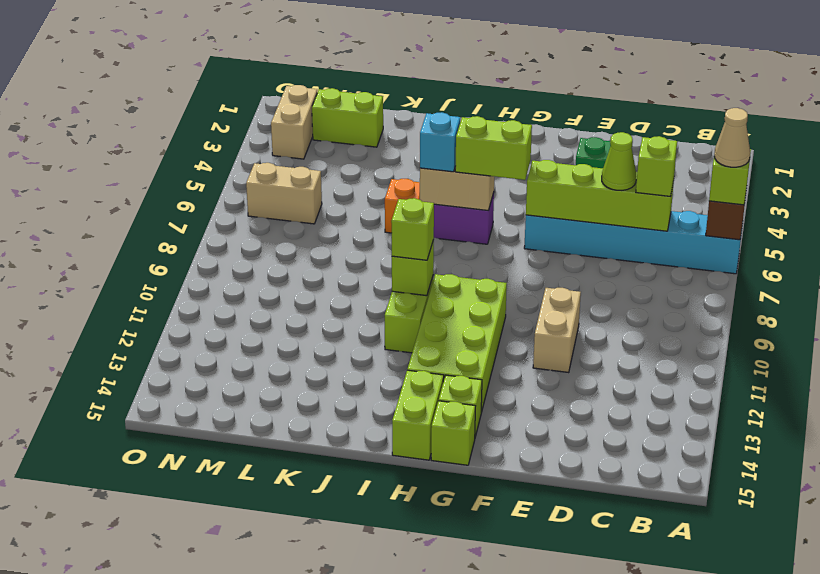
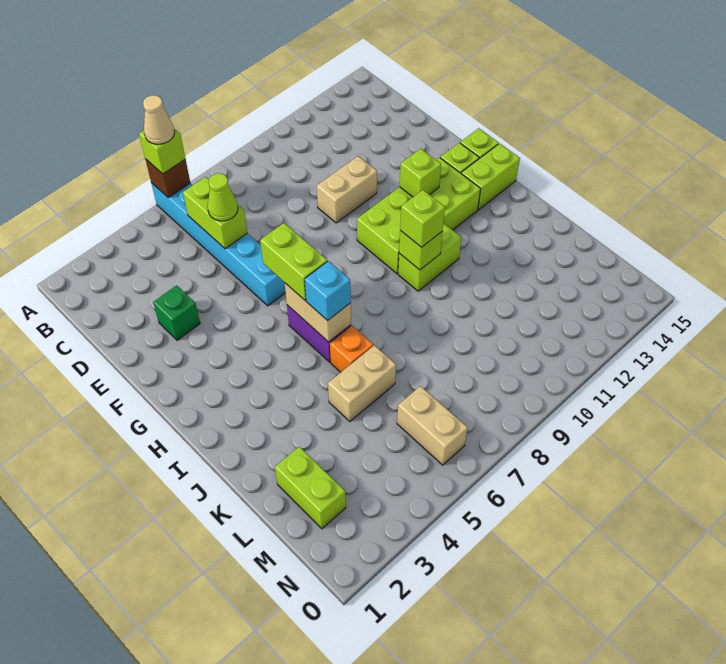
lime brick C6:F6 level 2 -> lime brick C6:D6 level 2
lime brick C6 level 3 -> lime brick G12 level 2
tan brick N2:N3 level 1 -> tan brick K5:K6 level 1

